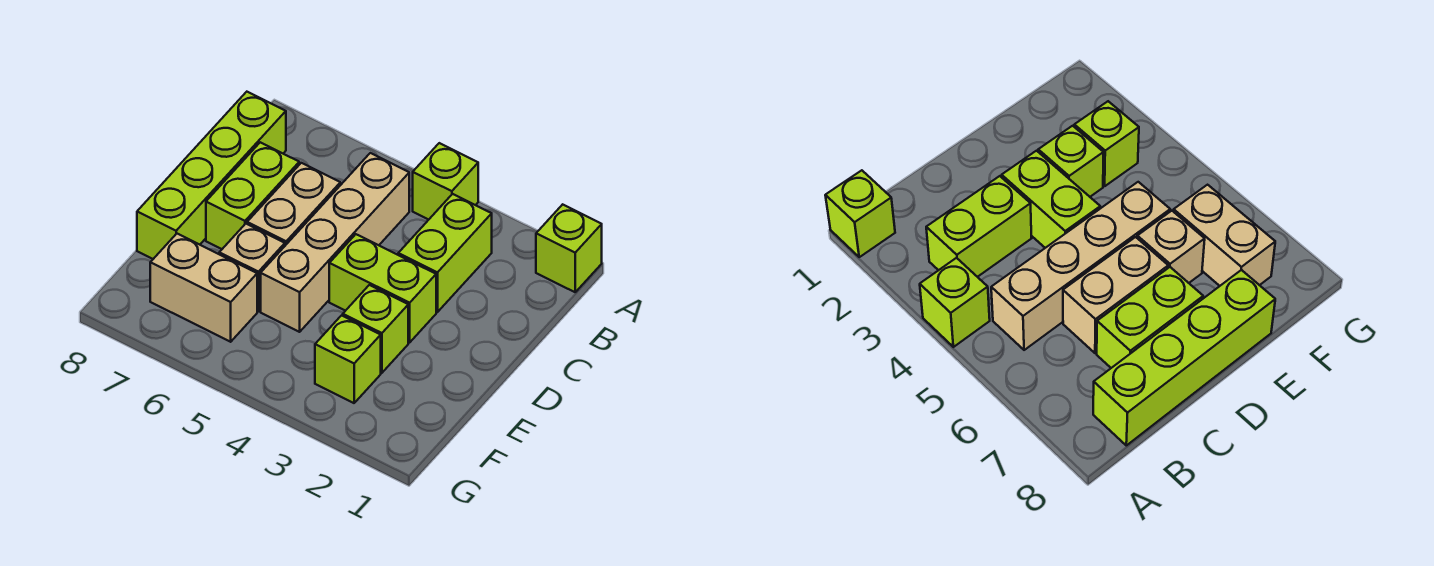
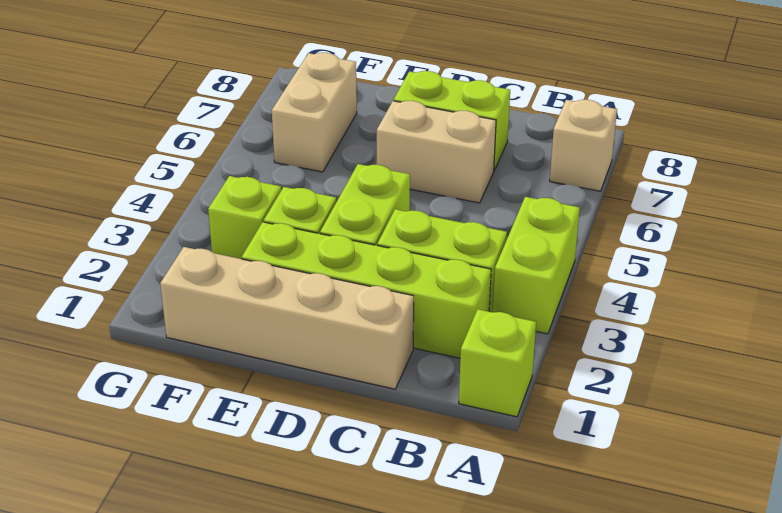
lime brick A4 level 1 -> lime brick A3:A4 level 1
tan brick B5:E5 level 1 -> tan brick C1:F1 level 1
lime brick B8:E8 level 1 -> lime brick B2:E2 level 1
tan brick E6 level 1 -> tan brick A7 level 1

